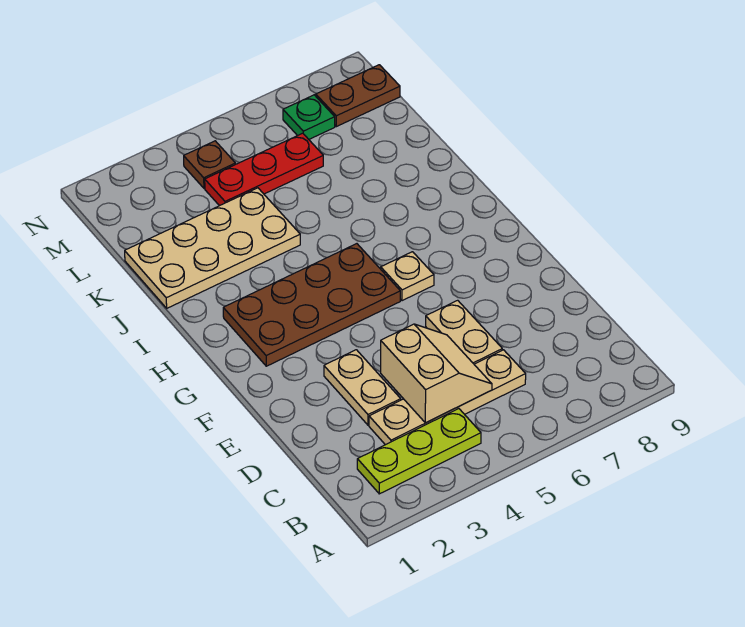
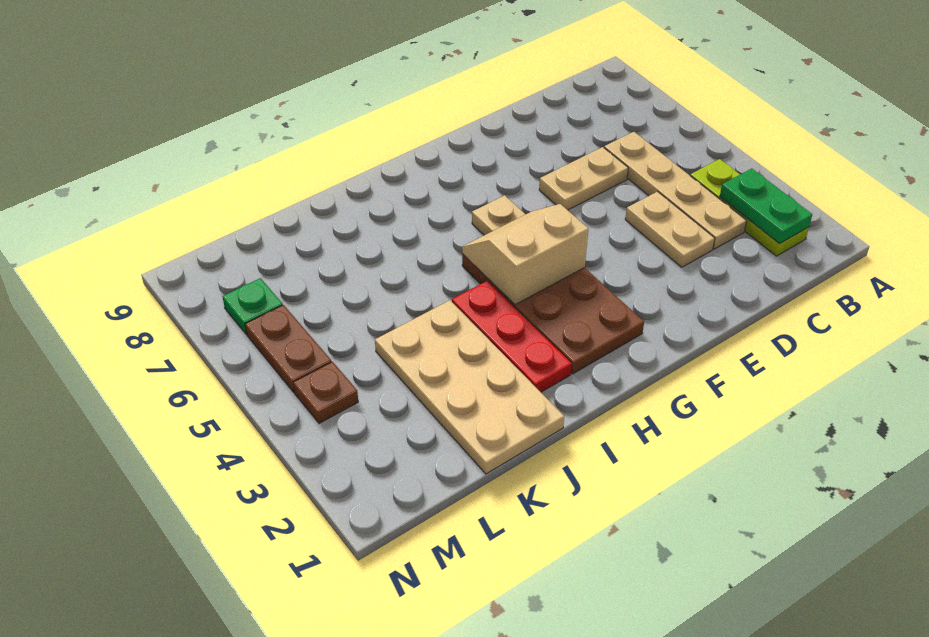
none -> green plate B2:B3 level 2
tan slope C4:D5 level 2 top 4 -> tan slope G4:H5 level 2 top 4
tan plate D3:E3 level 1 -> tan plate D3:D4 level 1
red plate L4:L6 level 1 -> red plate I2:I4 level 1
brown plate M8:M9 level 1 -> brown plate M5:M6 level 1

